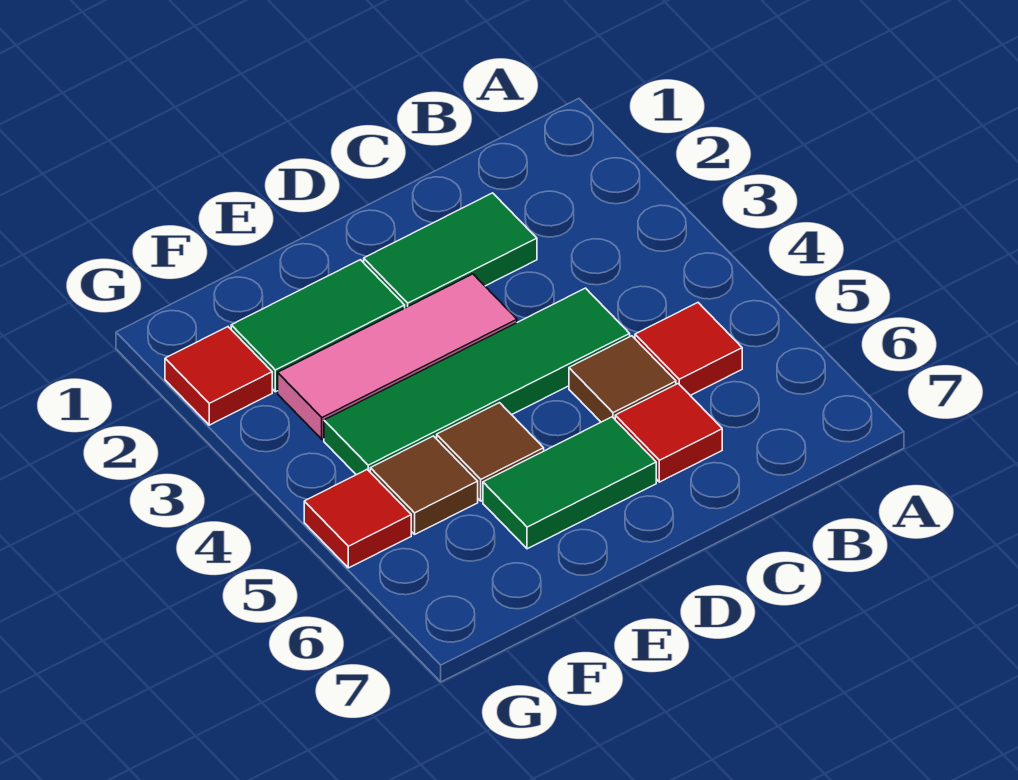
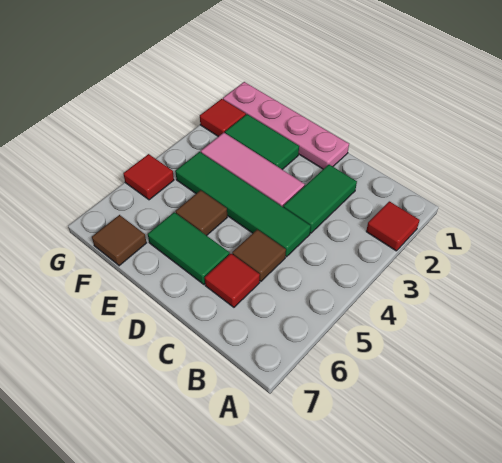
red tile B5 level 1 -> red tile A2 level 1
green tile C2:D2 level 1 -> green tile C2:C3 level 1
none -> pink plate D1:G1 level 1
brown tile F5 level 1 -> brown tile F7 level 1

